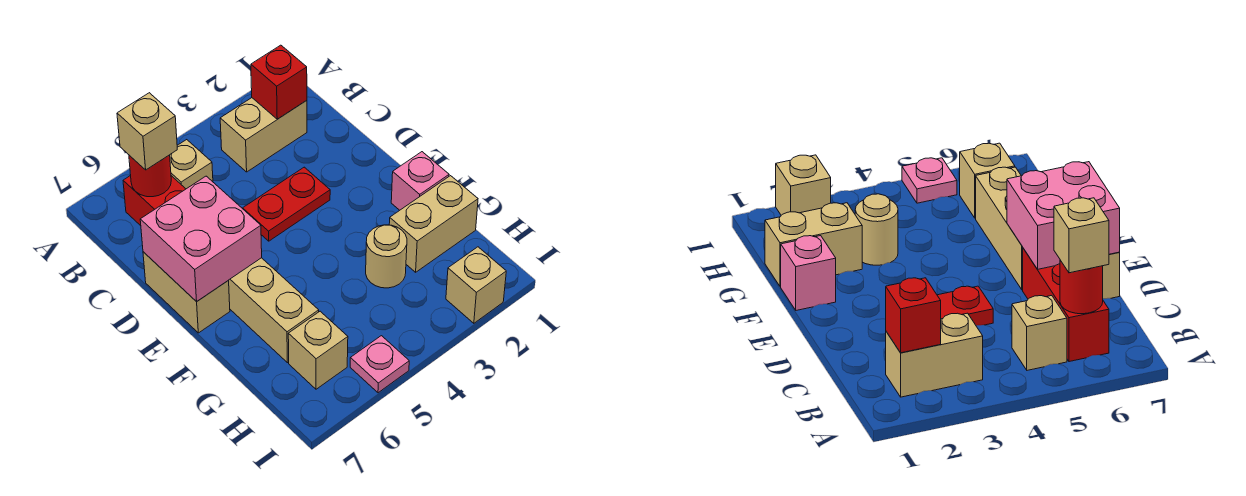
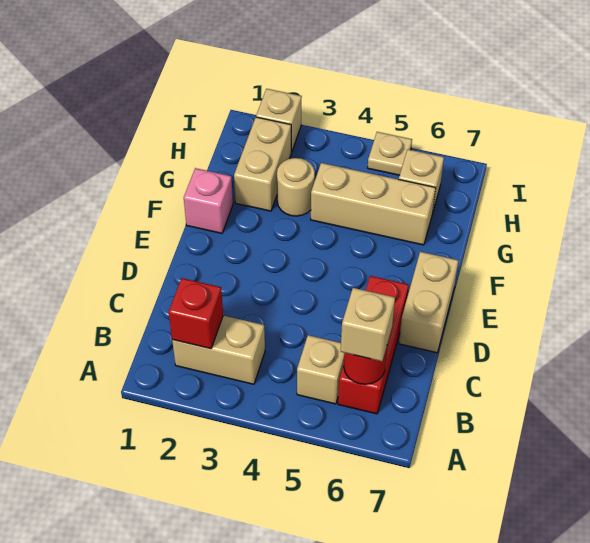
red plate D3:D4 level 1 -> none
pink brick D6:E7 level 2 -> none
tan brick E6:G6 level 1 -> tan brick G4:G6 level 1
tan brick G1:G2 level 1 -> tan brick G2:H2 level 1
pink plate I5 level 1 -> tan plate I5 level 1

